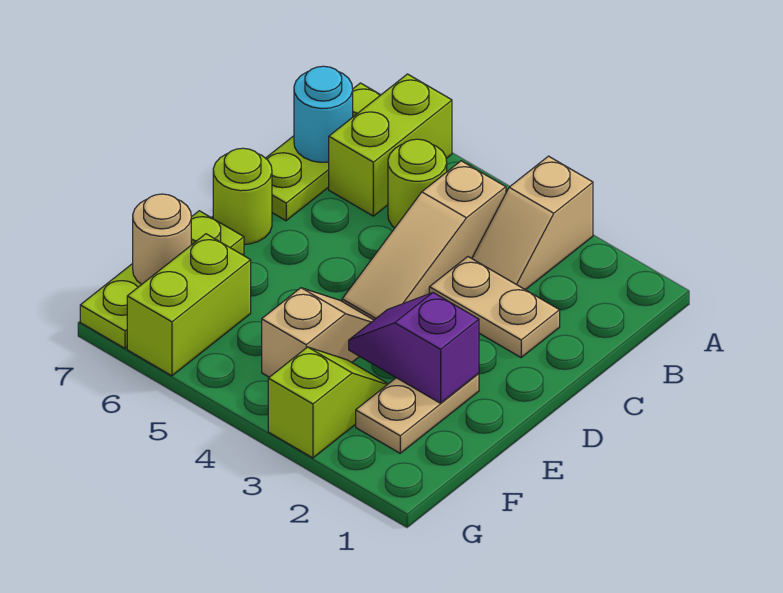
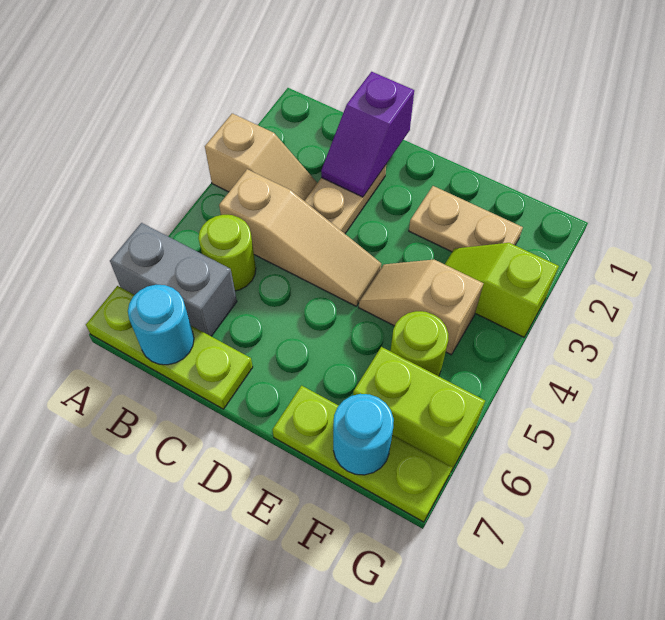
lime brick A6:B6 level 1 -> grey brick A6:B6 level 1
lime round brick D7 level 1 -> lime round brick F5 level 1
purple slope E2:E3 level 2 top 2 -> purple slope C1:C2 level 2 top 1
tan round brick F7 level 2 -> cyan round brick F7 level 2

